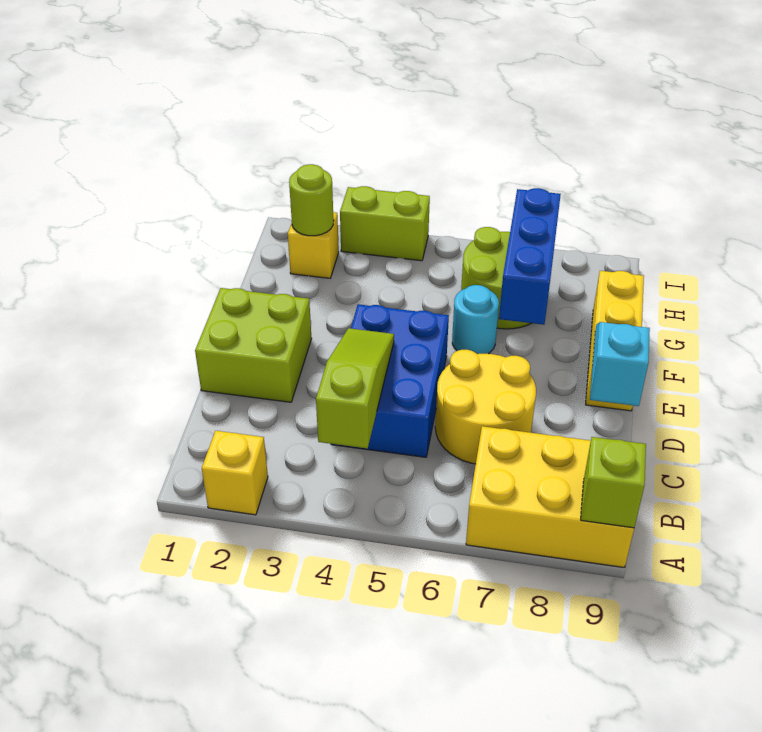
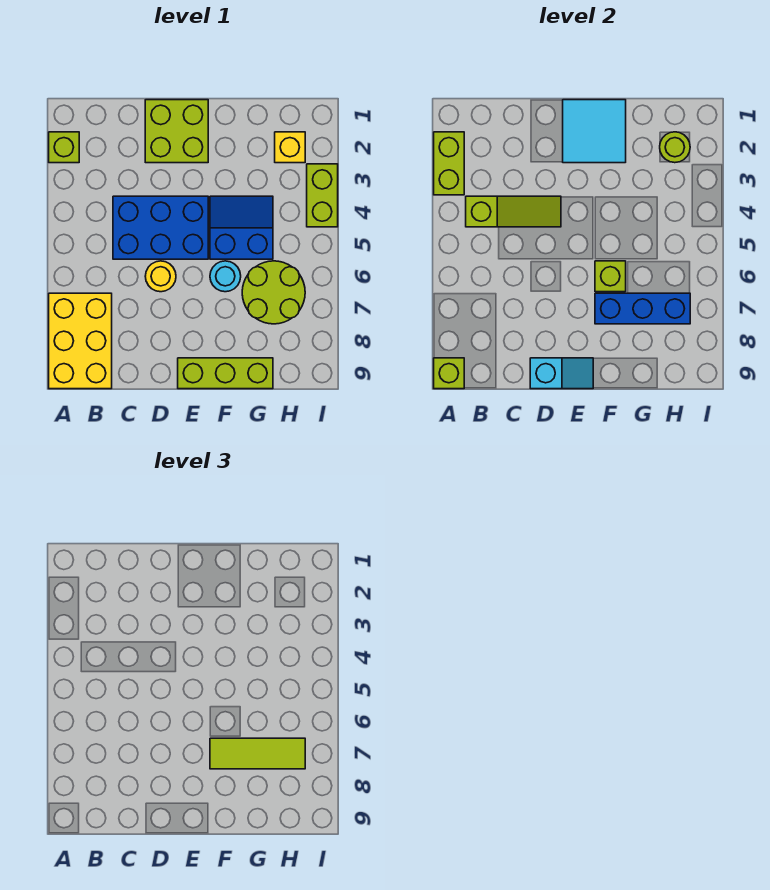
yellow brick A2 level 1 -> lime brick A2 level 1
none -> lime brick A2:A3 level 2
yellow round brick C6:D7 level 1 -> yellow round brick D6 level 1
none -> cyan tile E1:F2 level 2
yellow brick E9:G9 level 1 -> lime brick E9:G9 level 1
none -> blue slope F4:G5 level 1 top 5
none -> lime brick F6 level 2
none -> lime tile F7:H7 level 3

